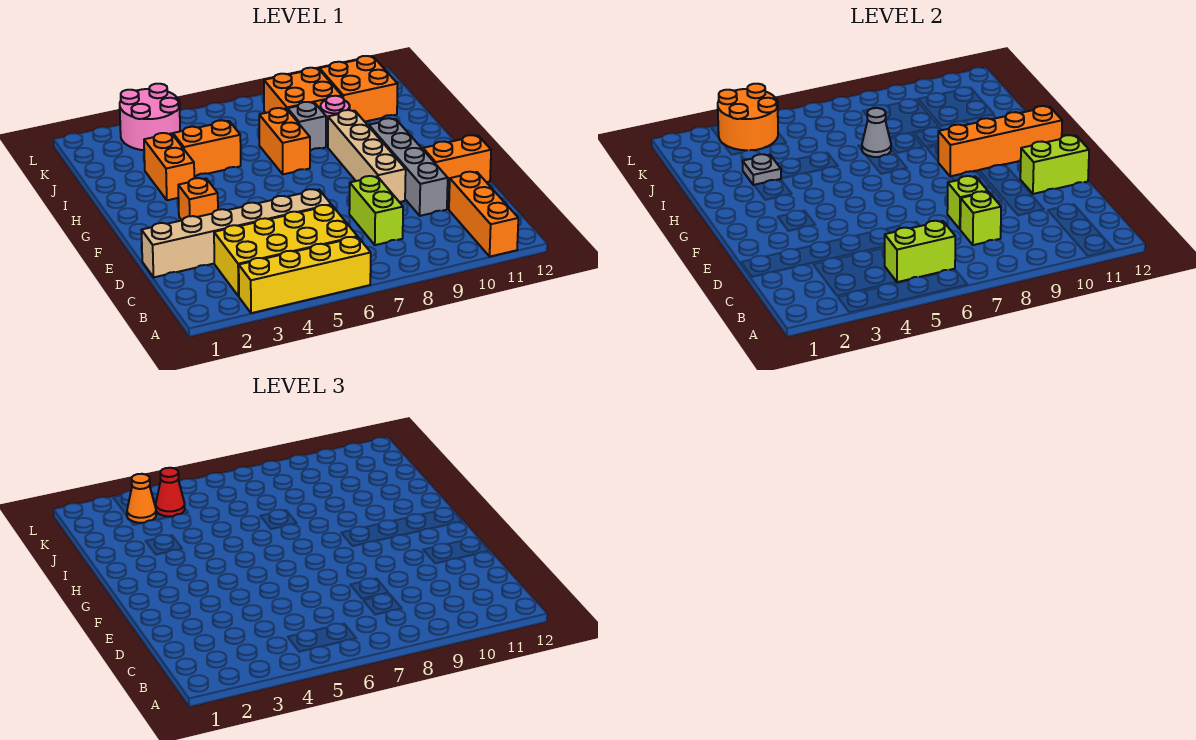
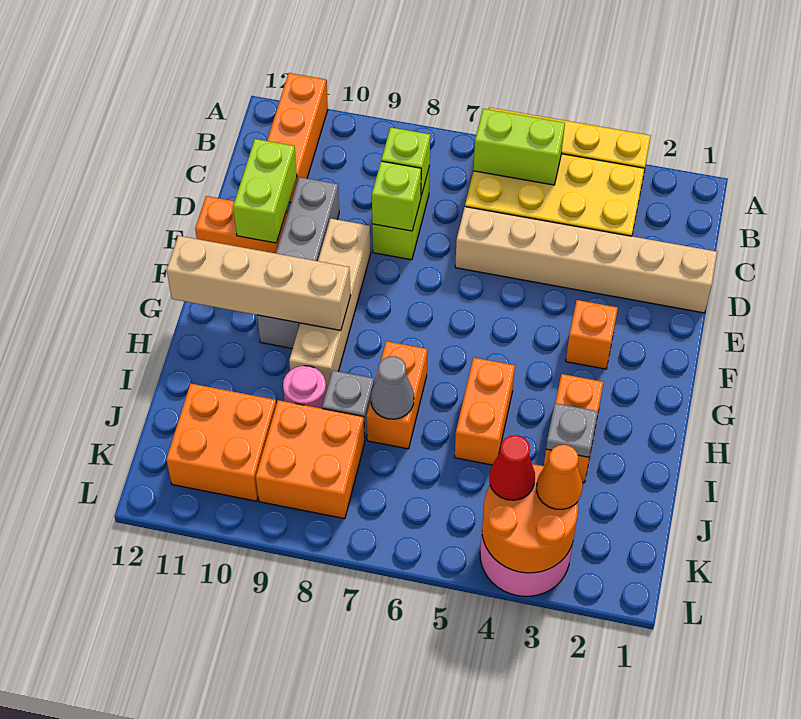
lime brick E11:E12 level 2 -> lime brick D11:E11 level 2
orange brick G9:G12 level 2 -> tan brick G9:G12 level 2
orange brick I4:I5 level 1 -> orange brick H5:I5 level 1

